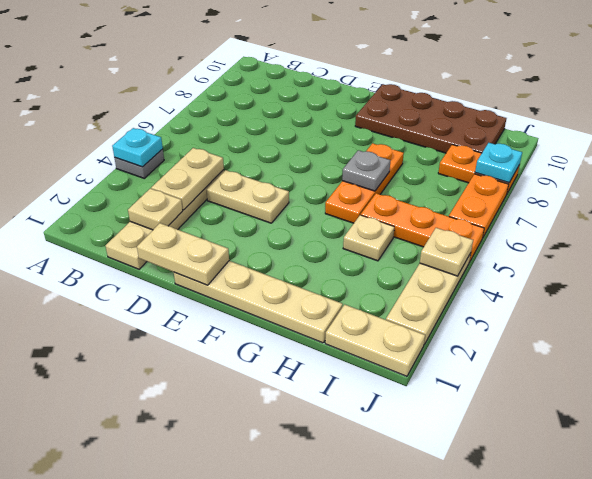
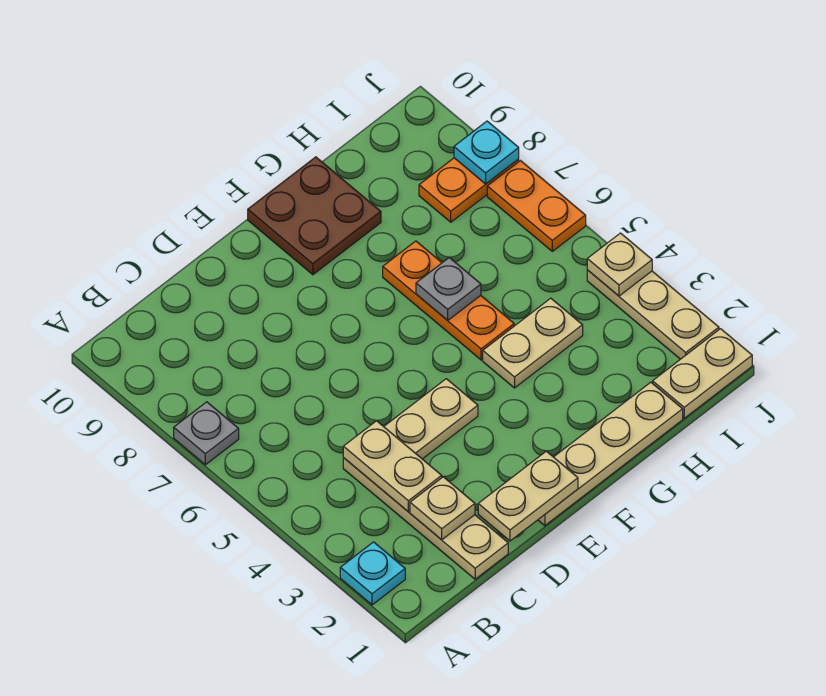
grey plate A4 level 1 -> grey plate A7 level 1
cyan plate A4 level 2 -> cyan plate A2 level 1
brown plate F9:I10 level 1 -> brown plate F9:G10 level 1
tan plate H4 level 1 -> tan plate G4:H4 level 1
orange plate H5:J5 level 1 -> none

